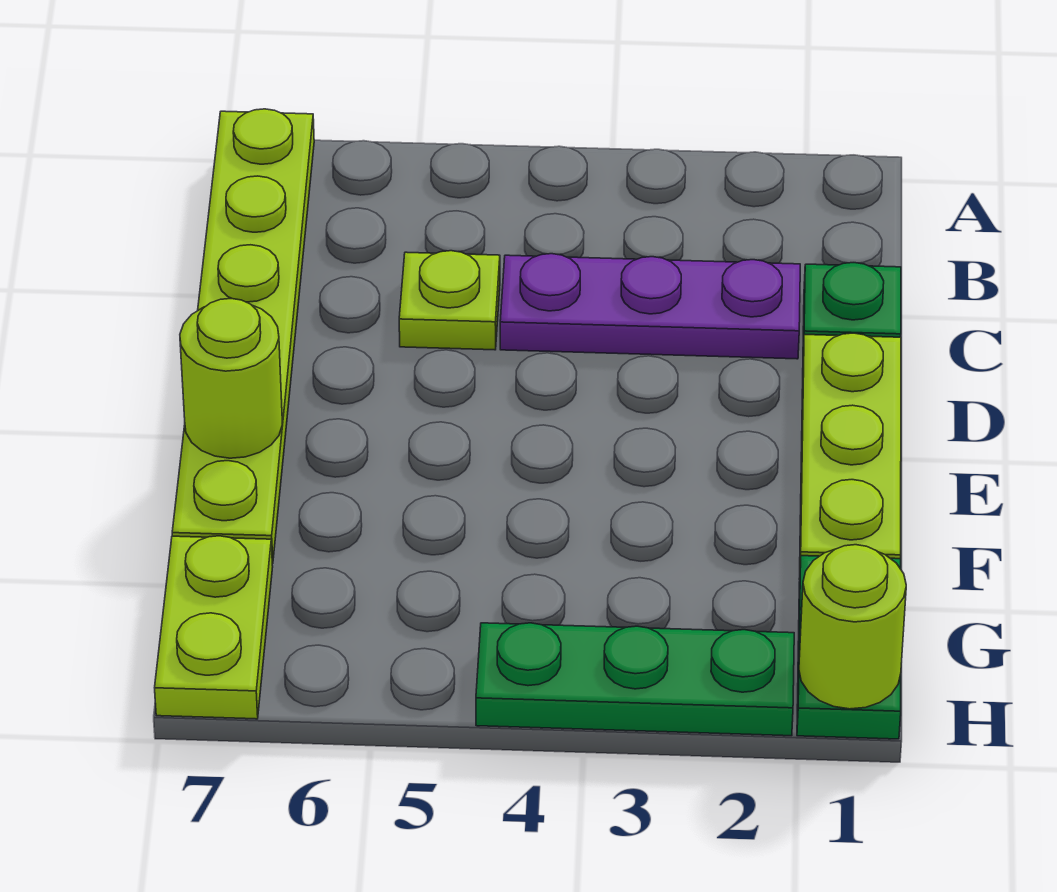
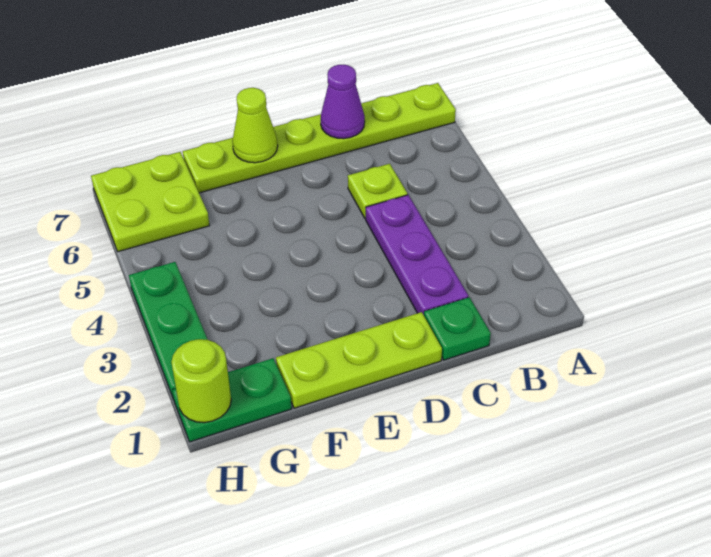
none -> purple cone C7 level 2
lime round brick E7 level 2 -> lime cone E7 level 2
lime plate G7:H7 level 1 -> lime plate G6:H7 level 1

